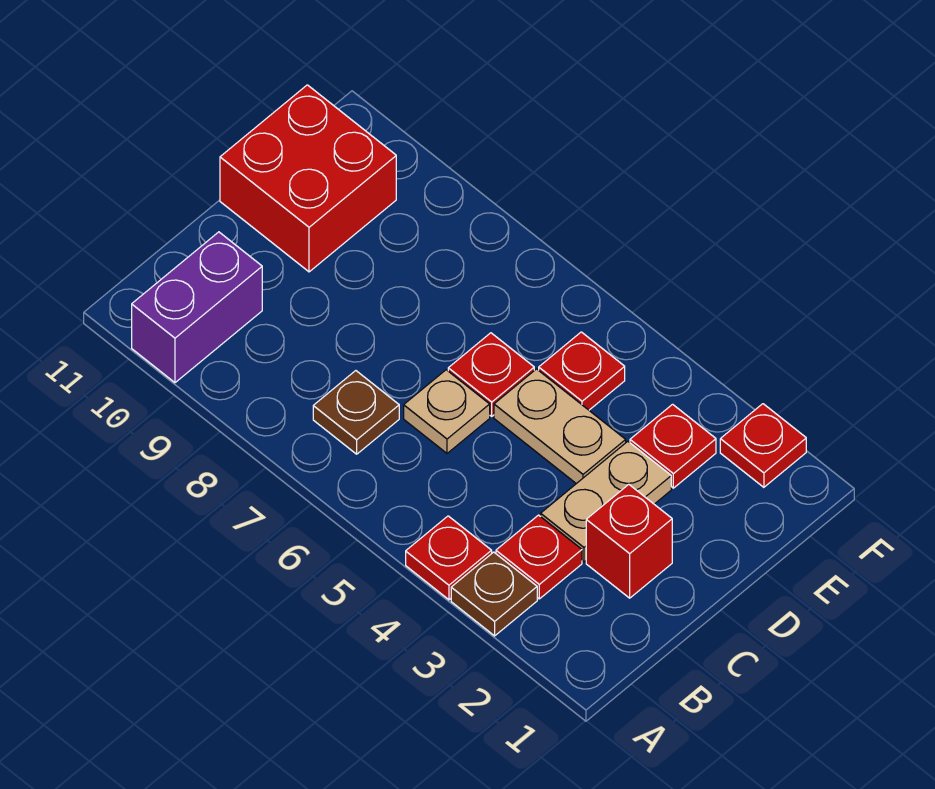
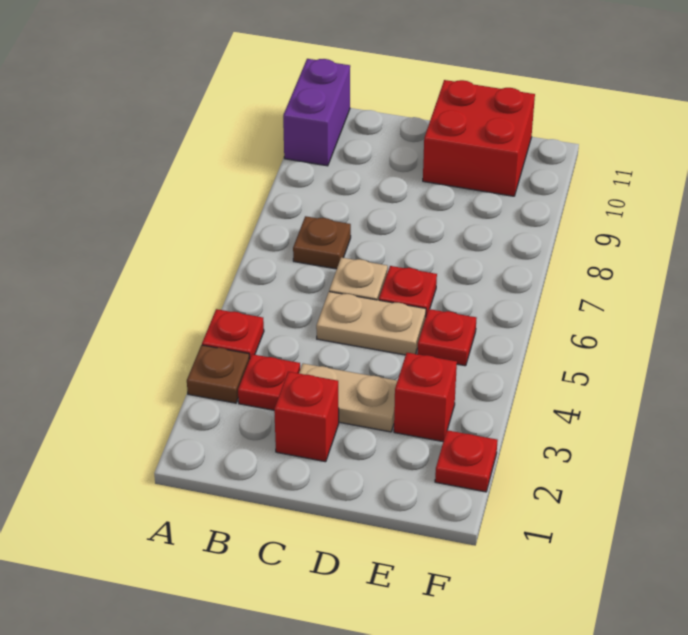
purple brick A10:B10 level 1 -> purple brick A10:A11 level 1
tan plate D4:D5 level 1 -> tan plate C5:D5 level 1
red plate E3 level 1 -> red brick E3 level 1

